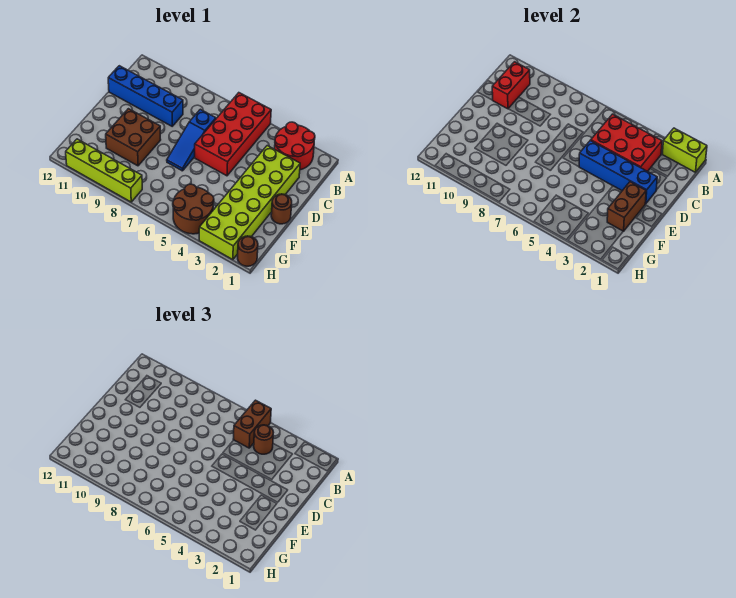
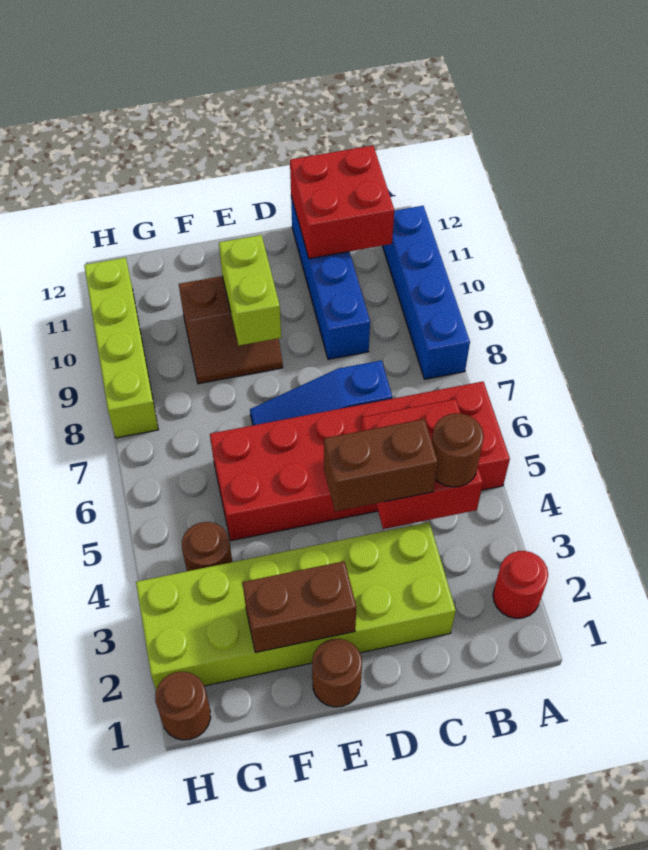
lime brick A1:A2 level 2 -> lime brick E9:E10 level 2
red round brick A2:B3 level 1 -> red round brick A2 level 1
red brick A5:D6 level 1 -> red brick A5:F6 level 1
brown brick A5:B5 level 3 -> brown brick C4:D4 level 3
red brick B3:C5 level 2 -> red brick B4:C5 level 2
red brick B11:C11 level 2 -> red brick B11:C12 level 2
blue brick D2:D5 level 2 -> blue brick A8:A11 level 1
brown brick E9:F10 level 1 -> brown slope E9:F10 level 1 top 10
brown round brick G4:H5 level 1 -> brown round brick G4 level 1

